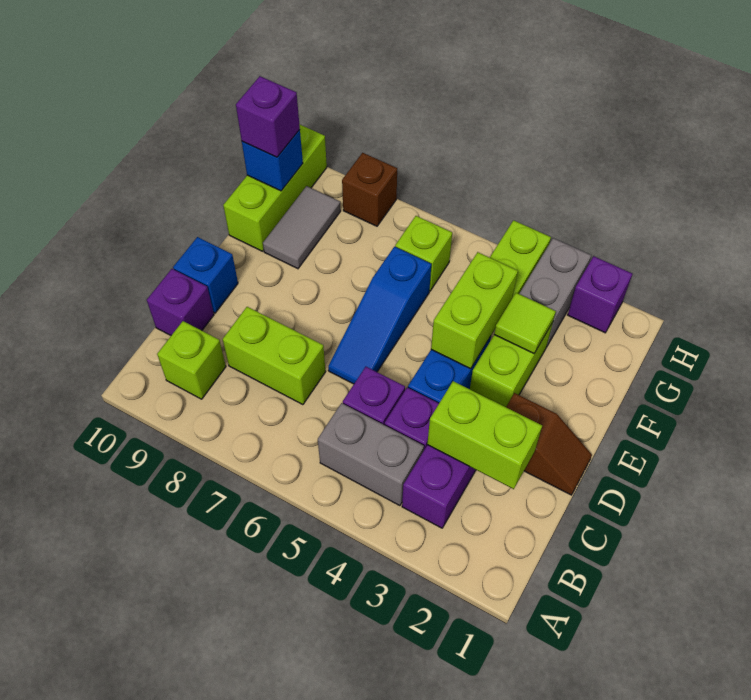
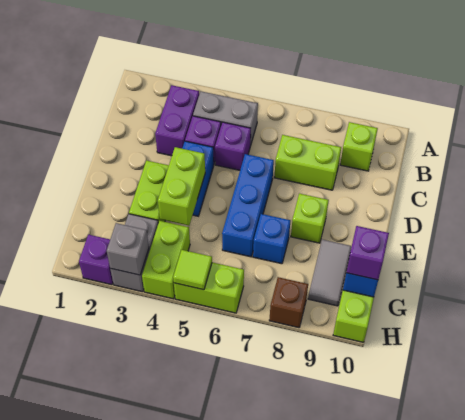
lime brick C2:C3 level 2 -> lime brick H5:H6 level 1
purple brick C10 level 1 -> none
brown slope D1:D2 level 1 top 2 -> none
blue slope D6:F6 level 1 top F -> blue brick D6:F6 level 1
blue brick D10 level 1 -> blue brick F7 level 1
lime tile F3 level 2 -> lime tile H5 level 2
lime brick G6 level 1 -> lime brick E8 level 1
none -> grey brick H3 level 2

